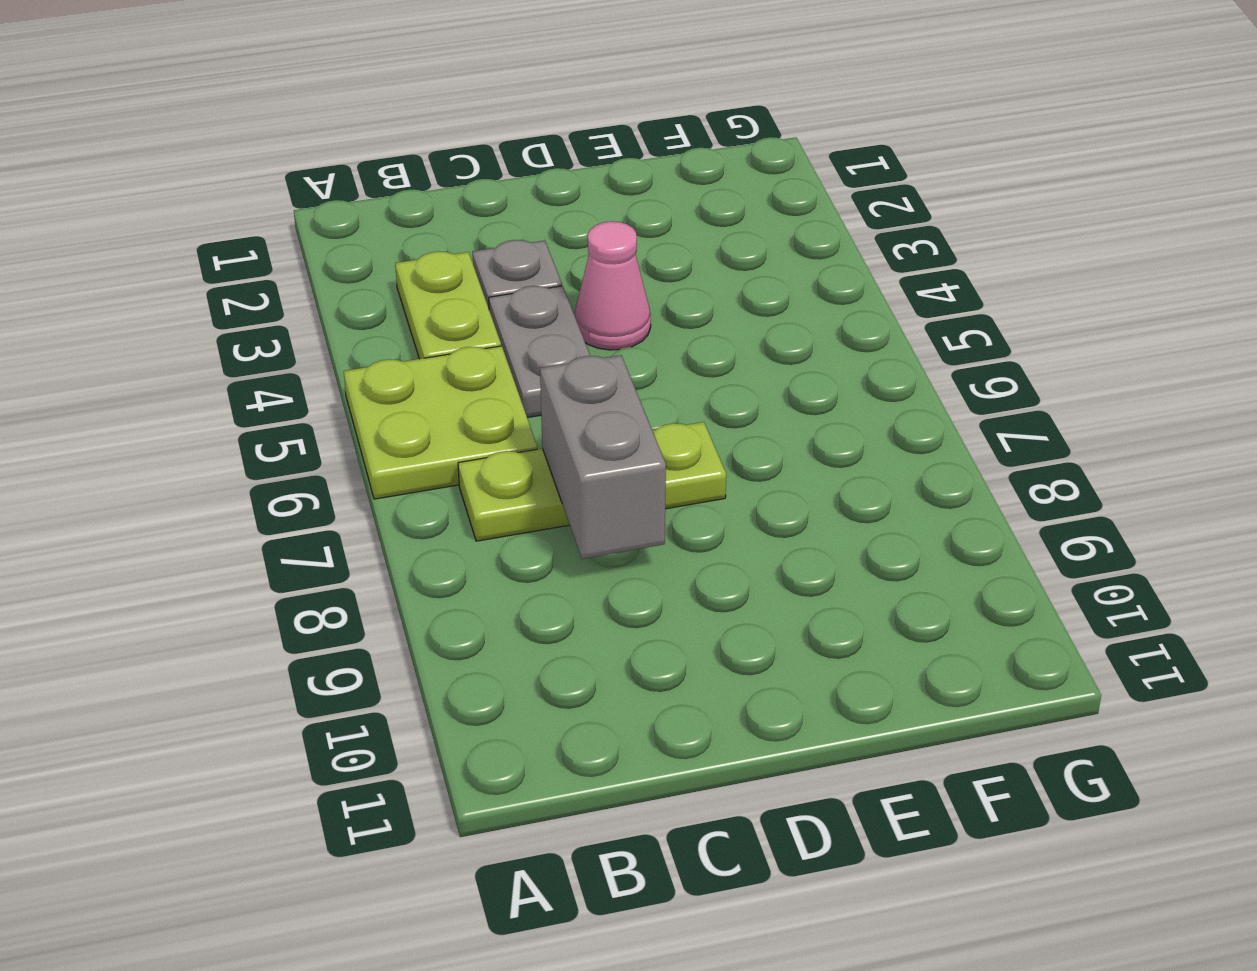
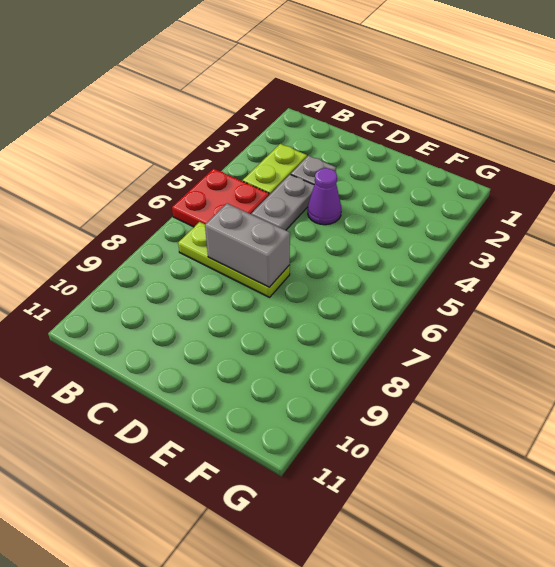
lime plate A5:B6 level 1 -> red plate A5:B6 level 1
grey brick C7:C8 level 2 -> grey brick C7:D7 level 2
pink cone D4 level 1 -> purple cone D4 level 1

